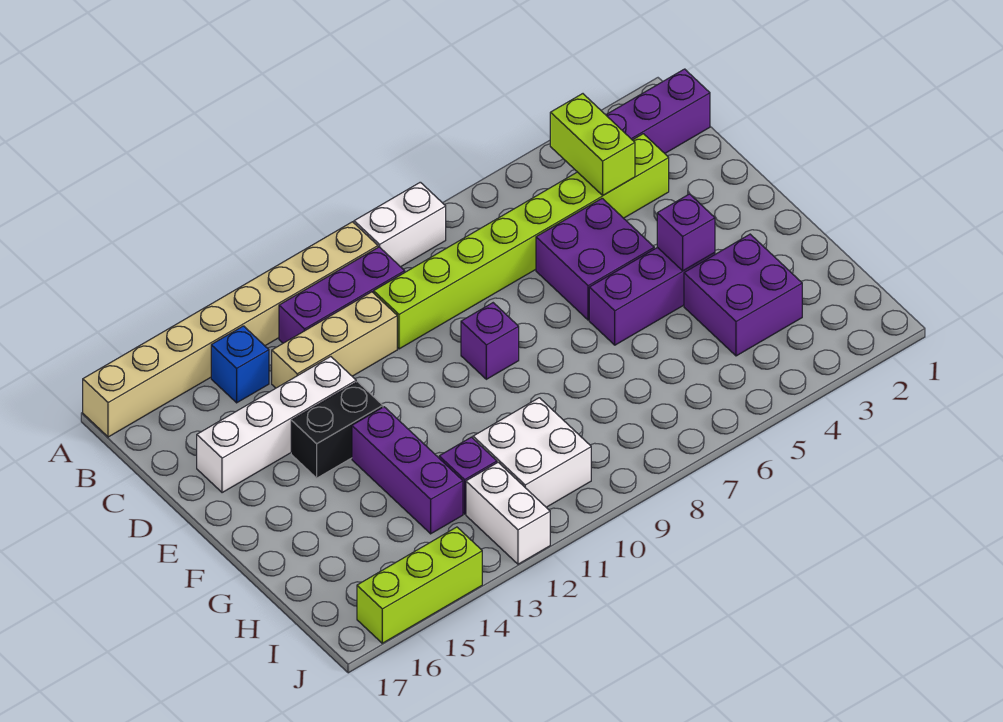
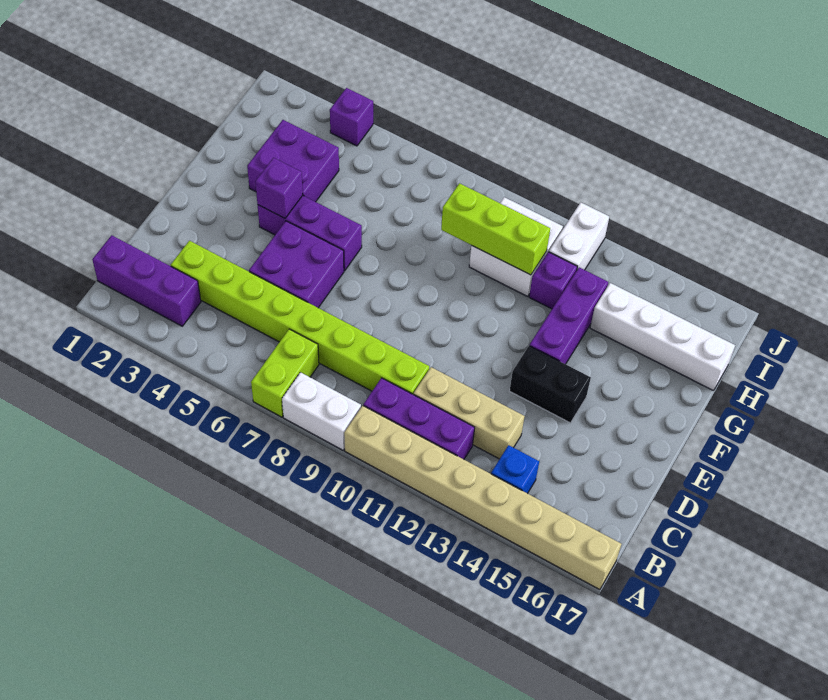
lime brick B4:C4 level 2 -> lime brick A7:B7 level 1
white brick D13:D16 level 1 -> white brick H14:H17 level 1
purple brick E9 level 1 -> purple brick J4 level 1
lime brick J14:J16 level 1 -> lime brick H9:H11 level 2

